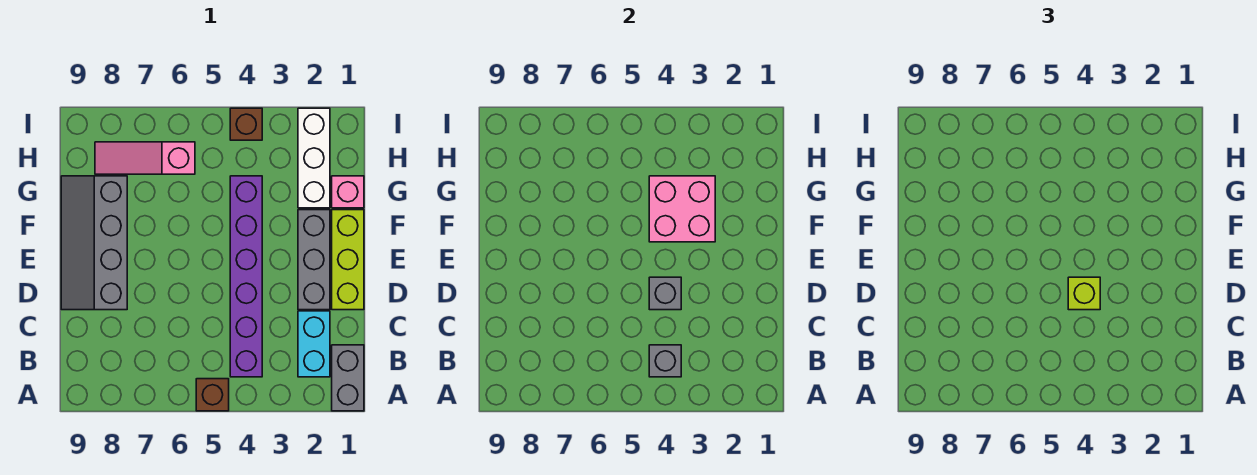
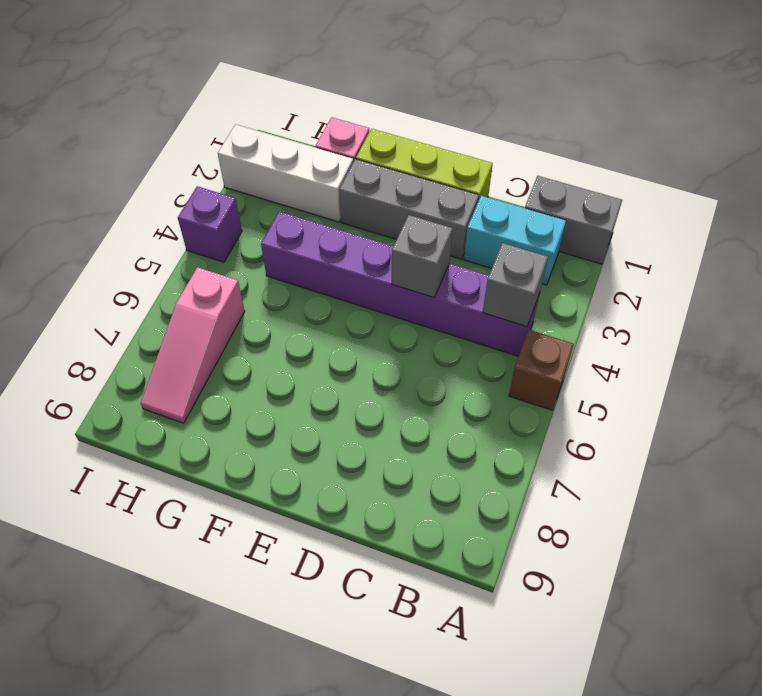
lime brick D4 level 3 -> none
grey slope D8:G9 level 1 top 8 -> none
pink brick F3:G4 level 2 -> none
brown brick I4 level 1 -> purple brick I4 level 1

